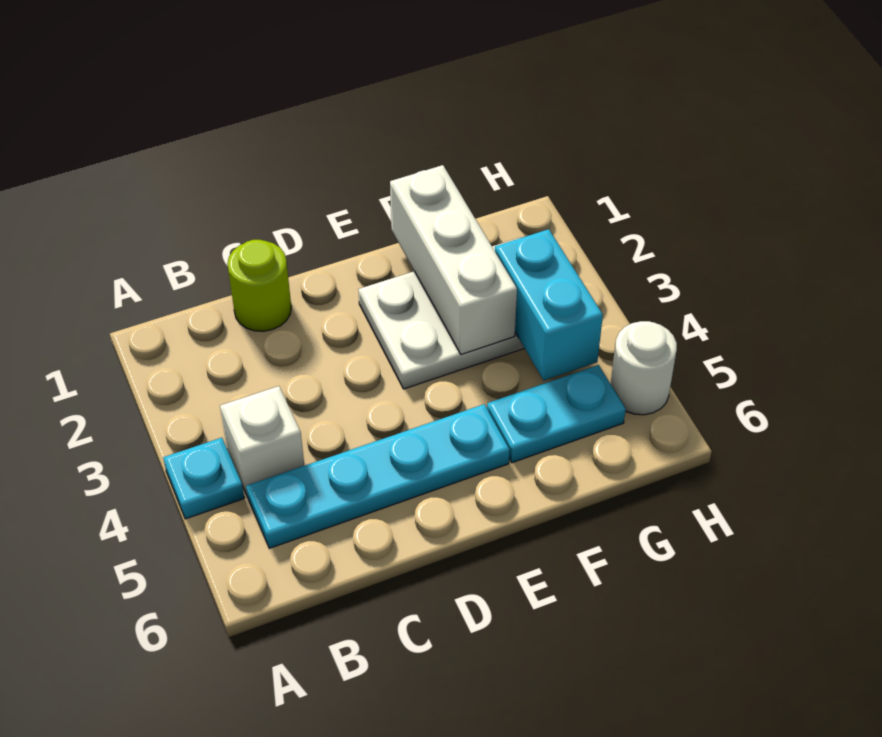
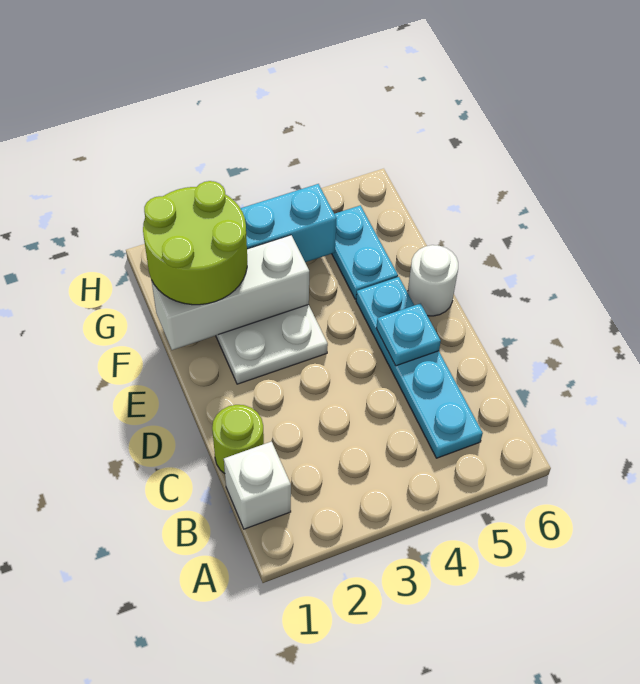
cyan plate A4 level 1 -> cyan plate D5 level 2
white brick B4 level 1 -> white brick B1 level 1
none -> lime round brick F1:G2 level 3
white round brick H5 level 1 -> white round brick E6 level 1

